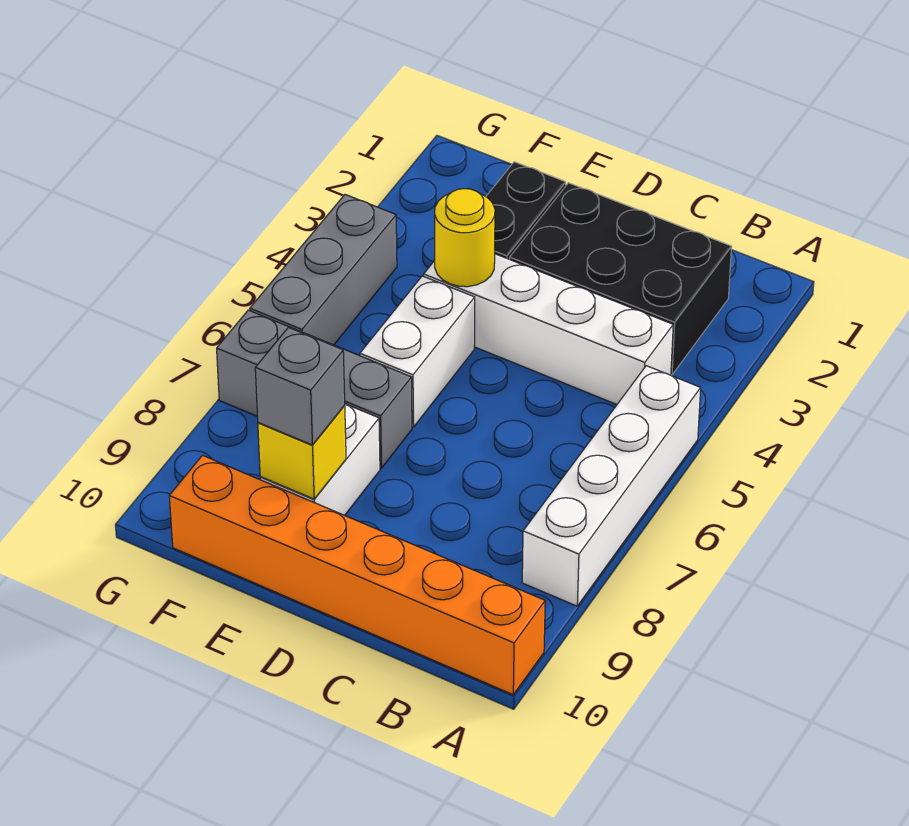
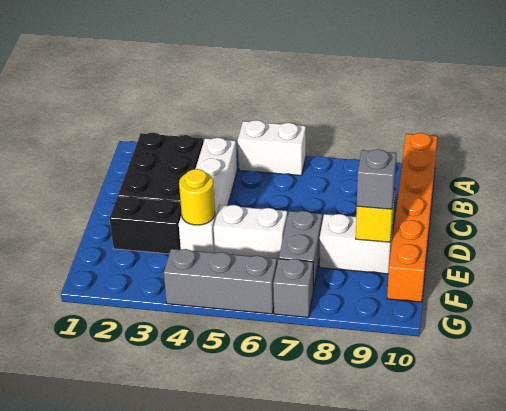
white brick A5:A8 level 1 -> white brick A5:A6 level 1

